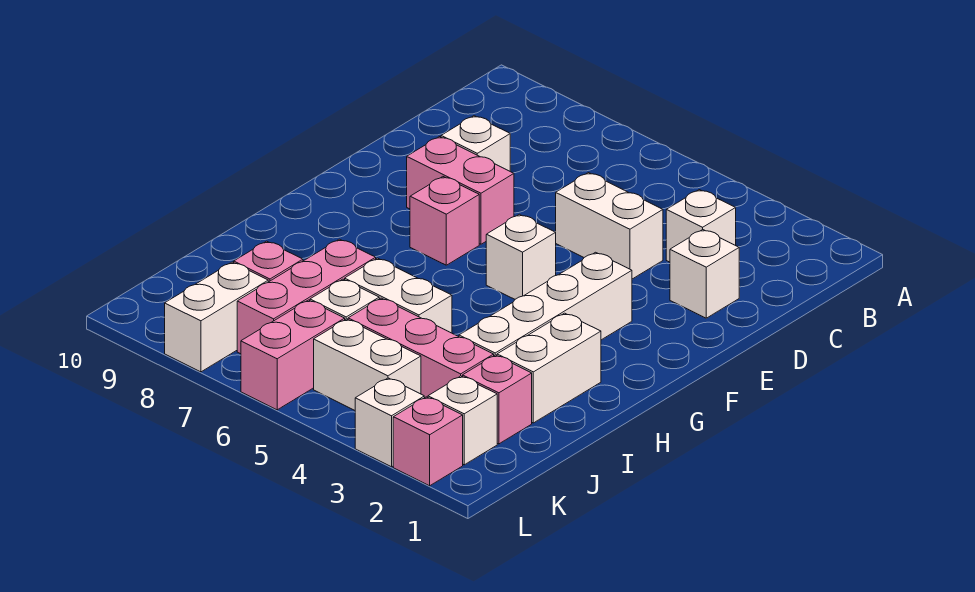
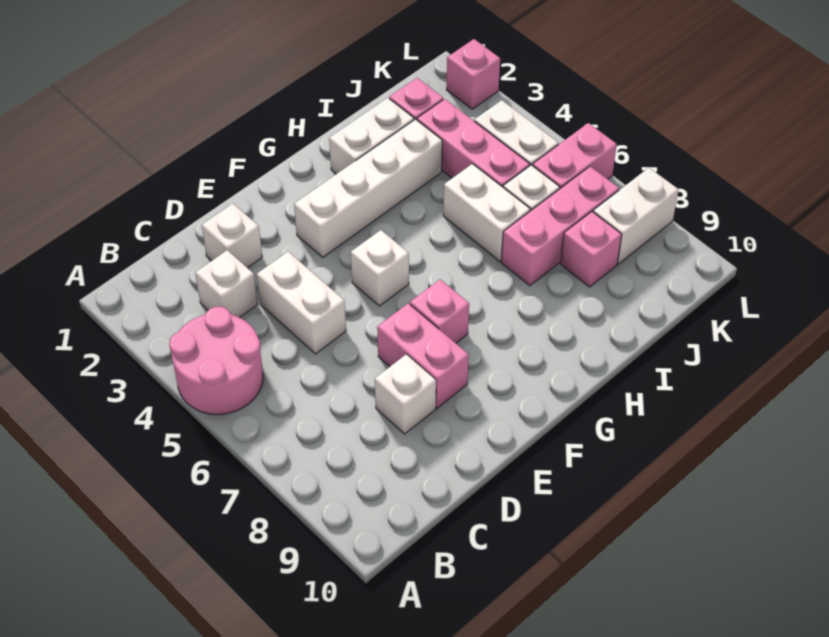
none -> pink round brick A4:B5 level 1
white brick K2 level 1 -> none
white brick L3 level 1 -> none

